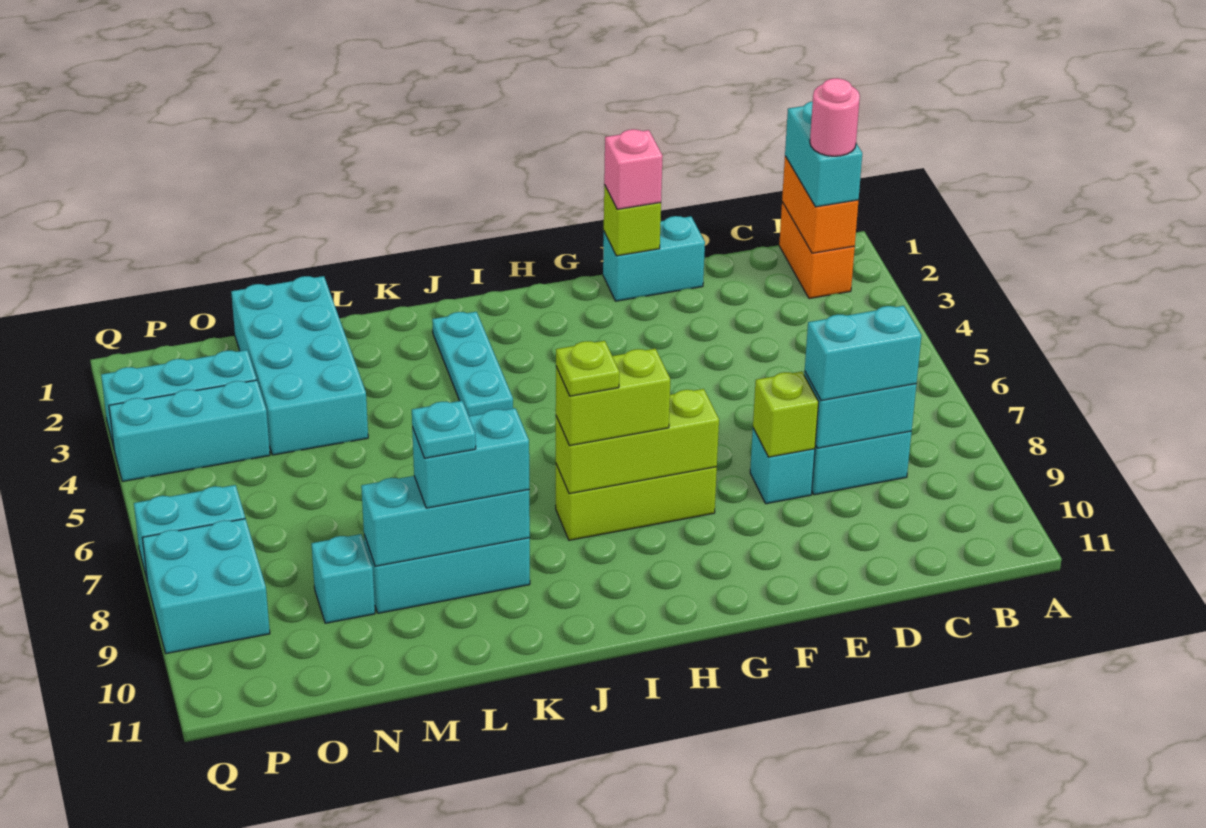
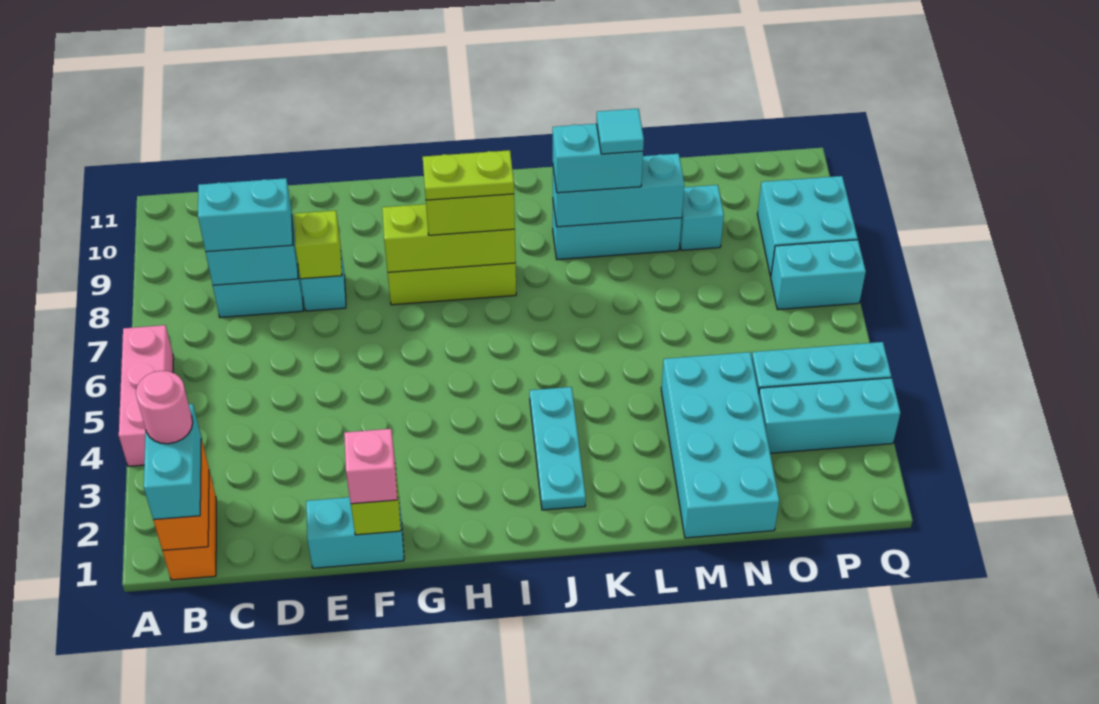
none -> pink brick A4:A6 level 1
lime plate I8 level 4 -> lime plate H8:I8 level 4
cyan plate L9 level 4 -> cyan tile L9 level 4

